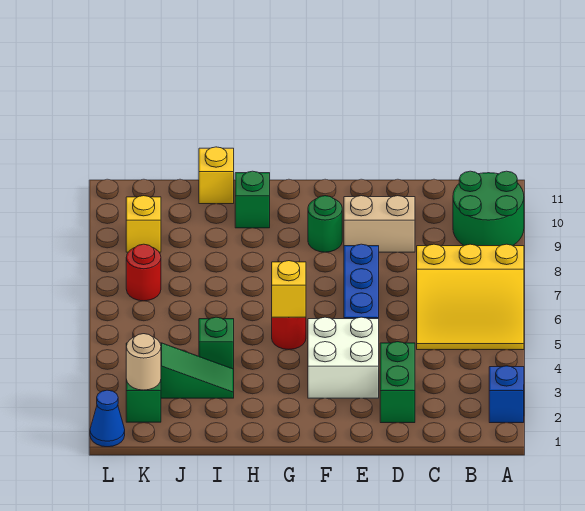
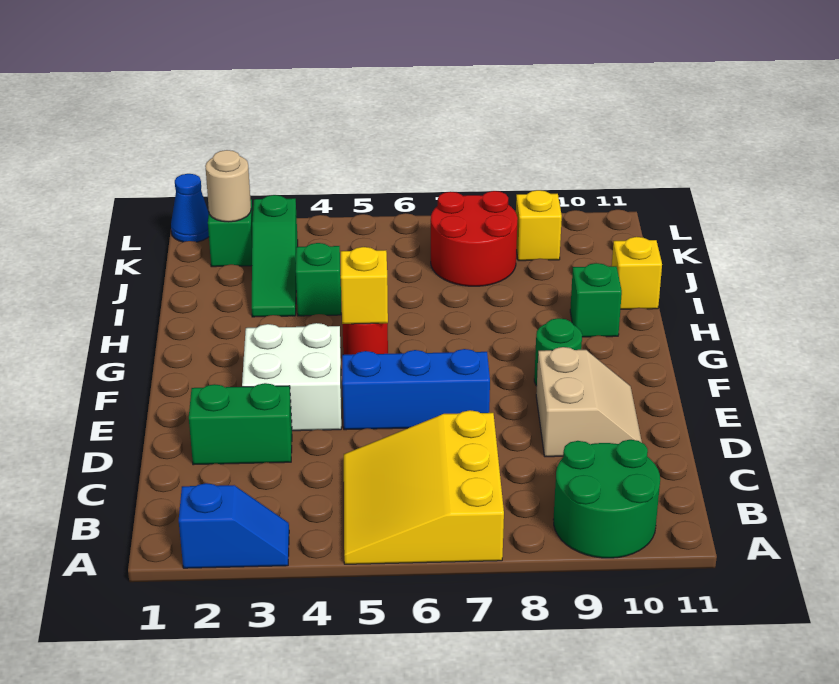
red round brick K7 level 1 -> red round brick J7:K8 level 1

